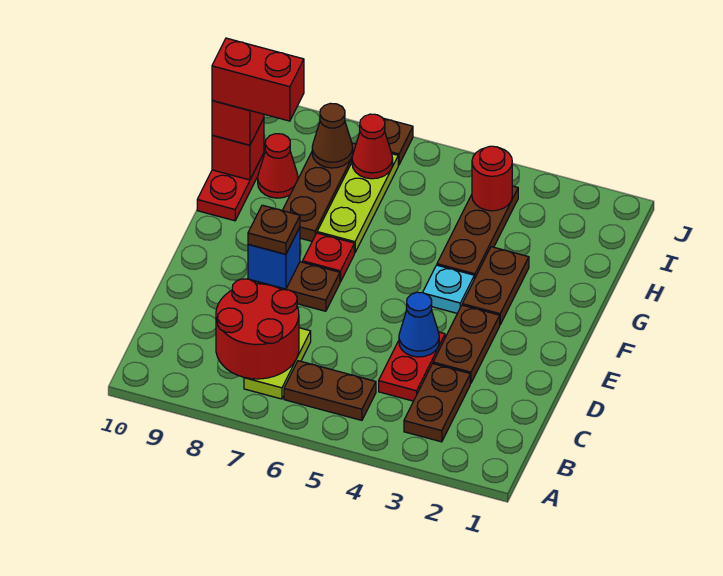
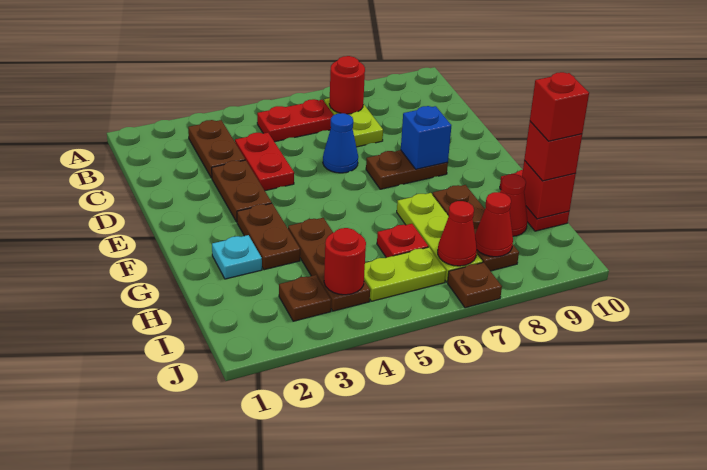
brown plate B5:B6 level 1 -> red plate B5:B6 level 1
red round brick B7:C8 level 2 -> red round brick B7 level 2
blue cone D4 level 2 -> blue cone D6 level 1
brown plate E8 level 3 -> brown plate I3 level 1
cyan plate F4 level 1 -> cyan plate G2 level 1
red plate F7 level 1 -> red plate H6 level 1
red brick H9:H10 level 4 -> red brick H10 level 4
none -> lime plate I5:I6 level 1
brown cone I8 level 2 -> red cone I8 level 2

